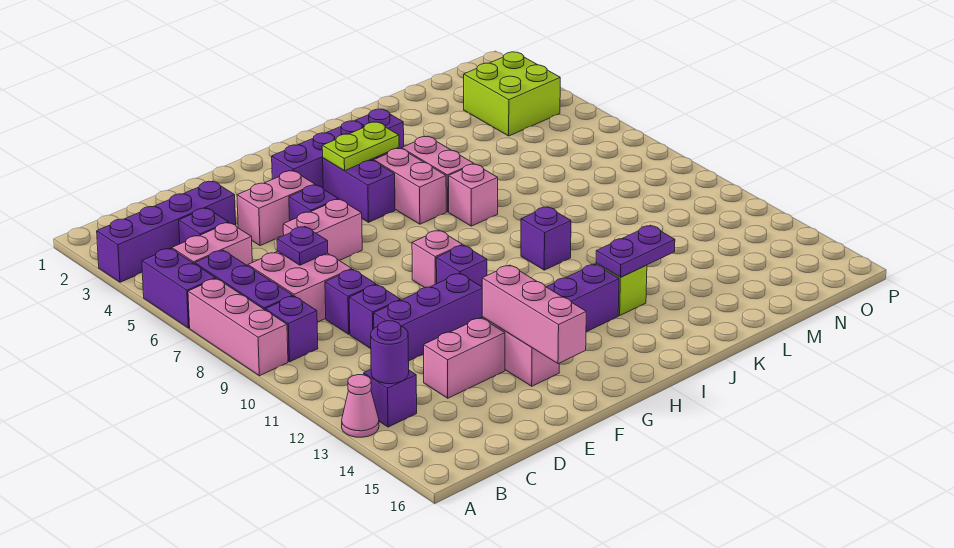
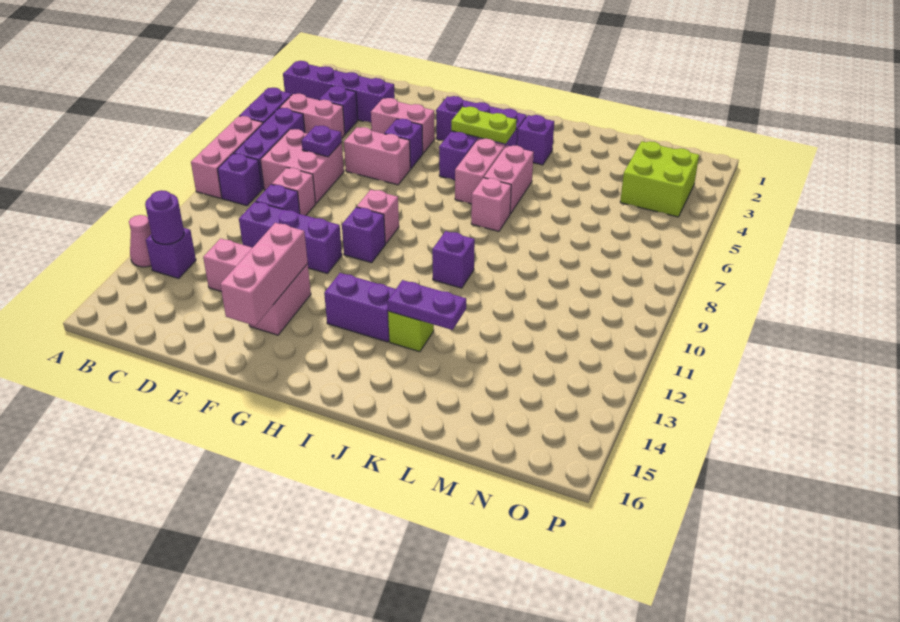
purple brick D9 level 1 -> pink brick D9 level 1

